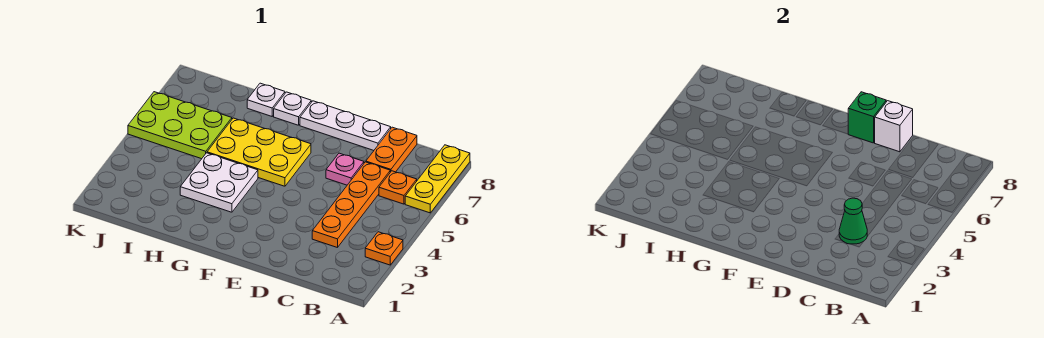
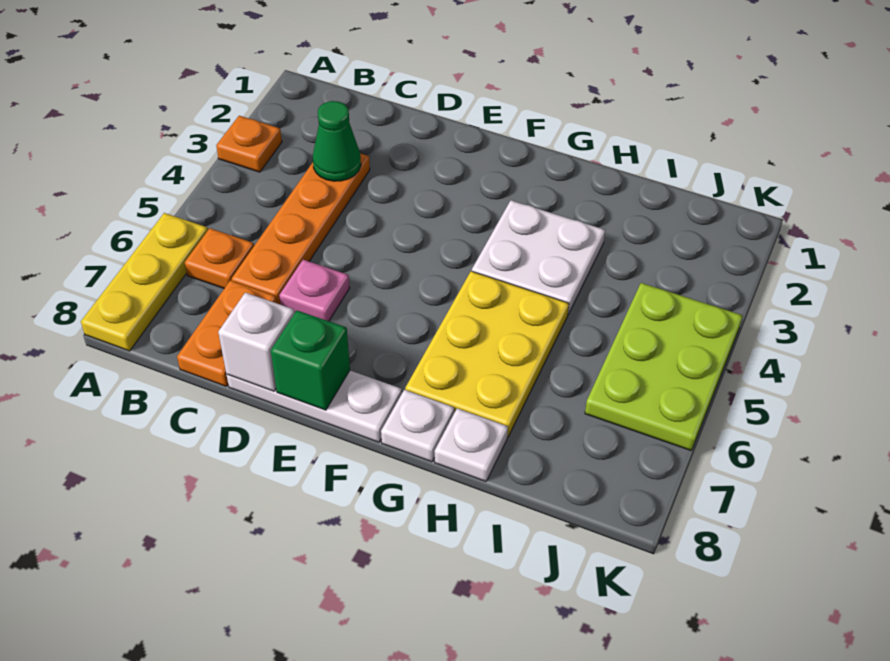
yellow plate F5:H6 level 1 -> yellow plate G5:H7 level 1
lime plate I5:K6 level 1 -> lime plate J4:K6 level 1

